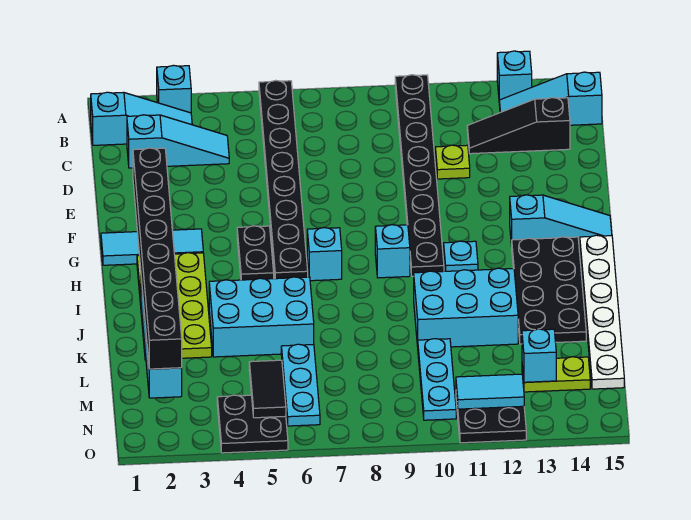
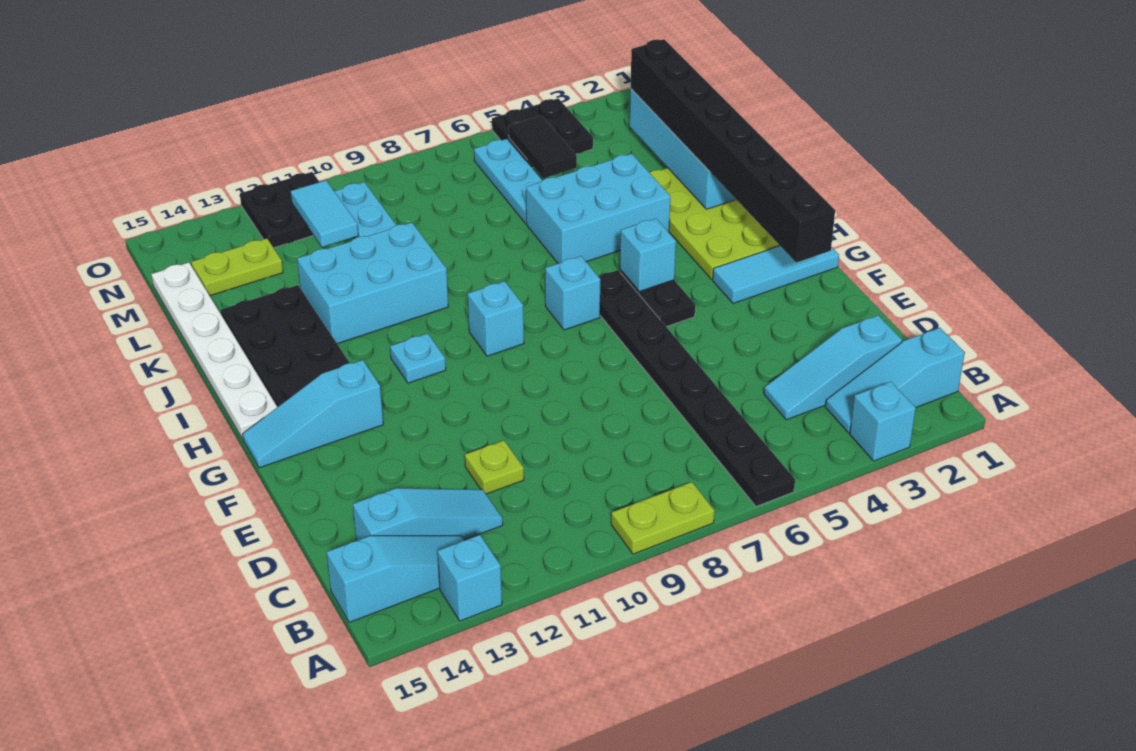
none -> lime plate A8:A9 level 1
black plate A10:H10 level 1 -> none
black slope C12:C14 level 1 top 14 -> cyan slope C12:C14 level 1 top 14
cyan brick M13 level 2 -> cyan brick H5 level 2
cyan tile N11:N12 level 2 -> cyan tile M11:N11 level 2

